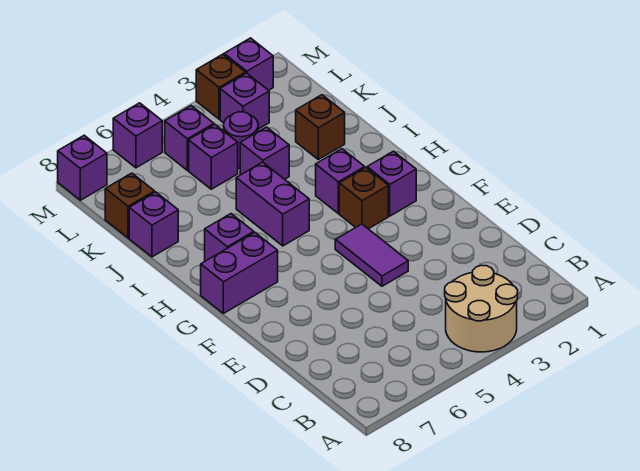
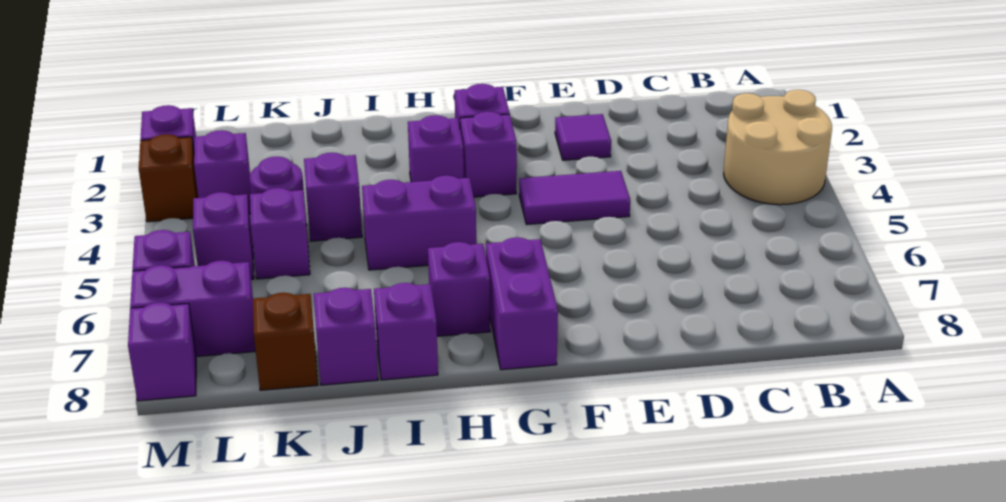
none -> purple tile E2 level 1
brown brick G3 level 1 -> purple brick G3 level 1
none -> purple brick I8 level 1
brown brick J2 level 1 -> none
none -> purple brick L7:M7 level 1

